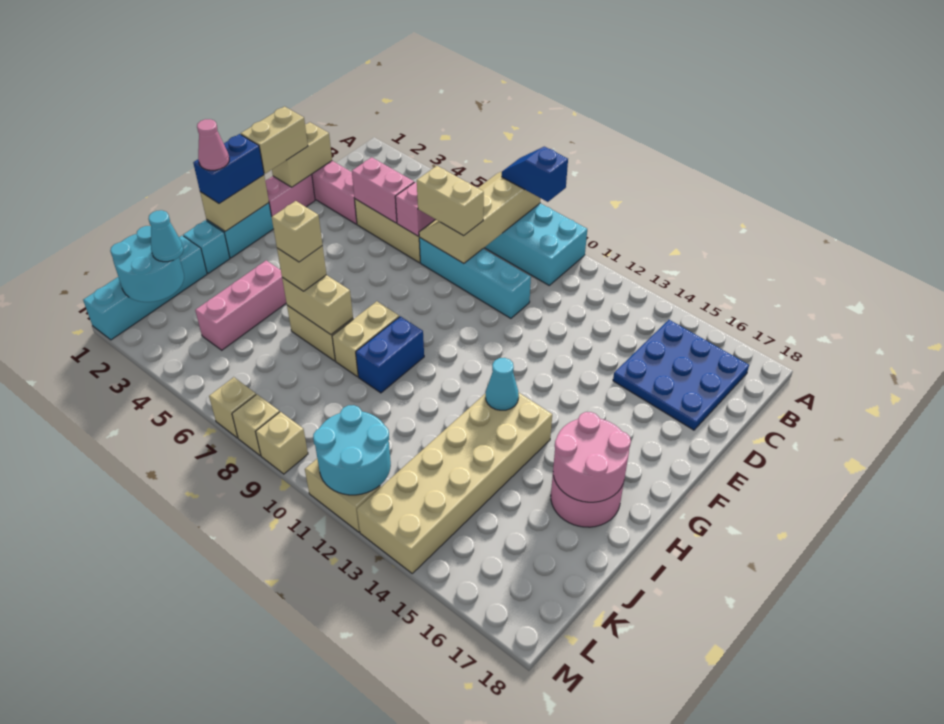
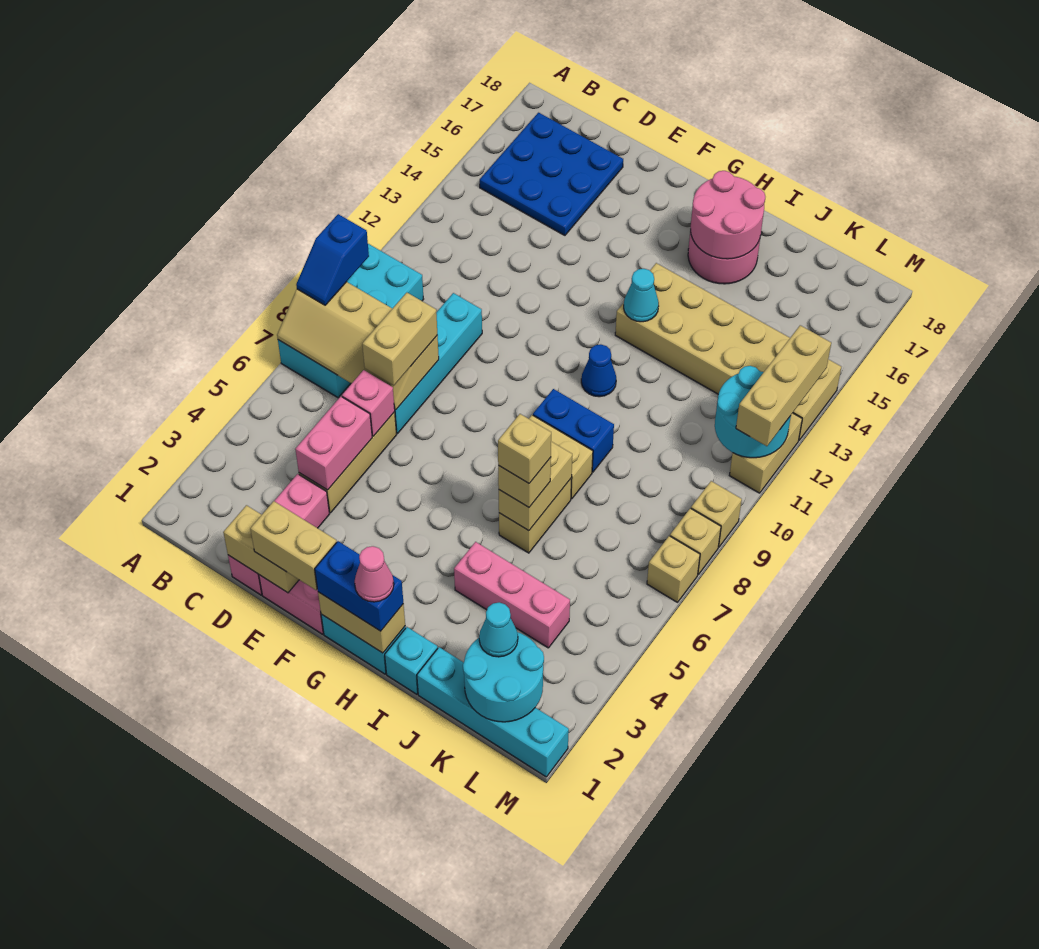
none -> blue cone H11 level 1
none -> tan brick M11:M13 level 3

